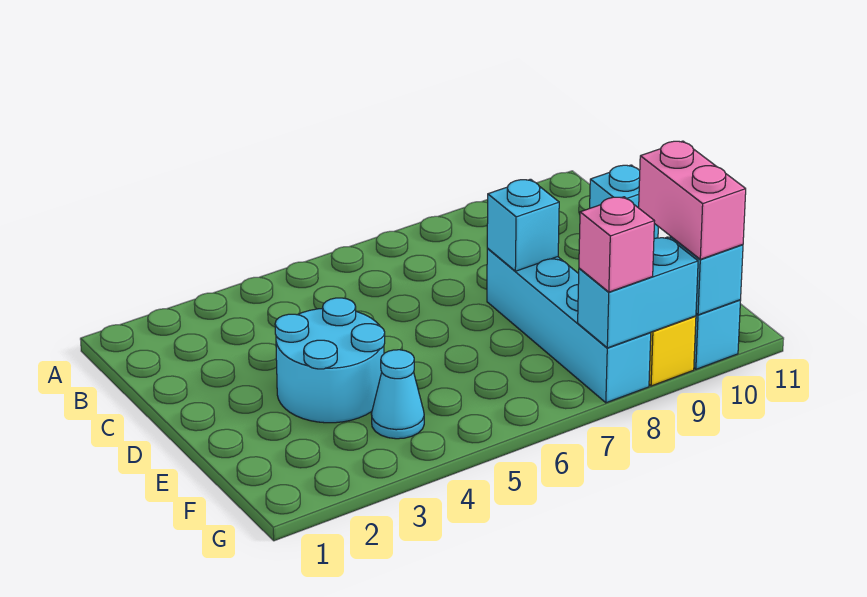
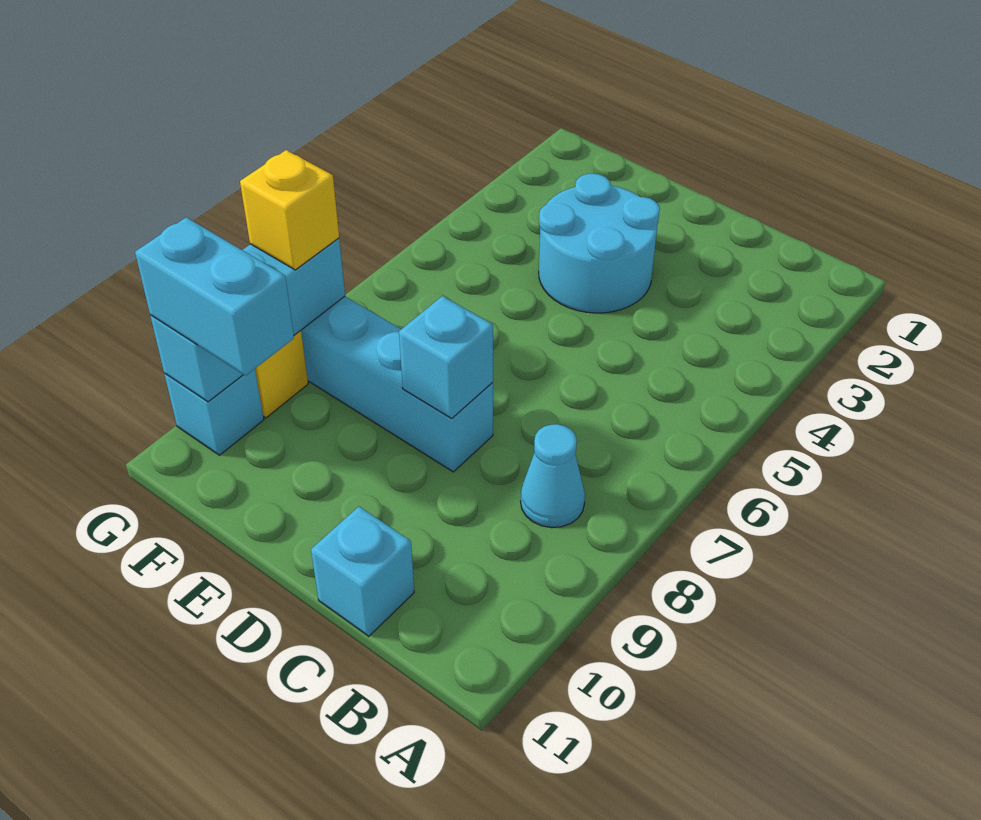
cyan cone F4 level 1 -> cyan cone B8 level 1
pink brick F10:G10 level 3 -> cyan brick F10:G10 level 3
pink brick G8 level 3 -> yellow brick G8 level 3

